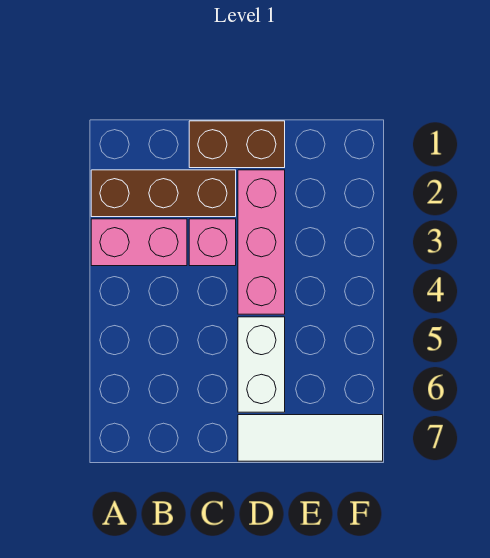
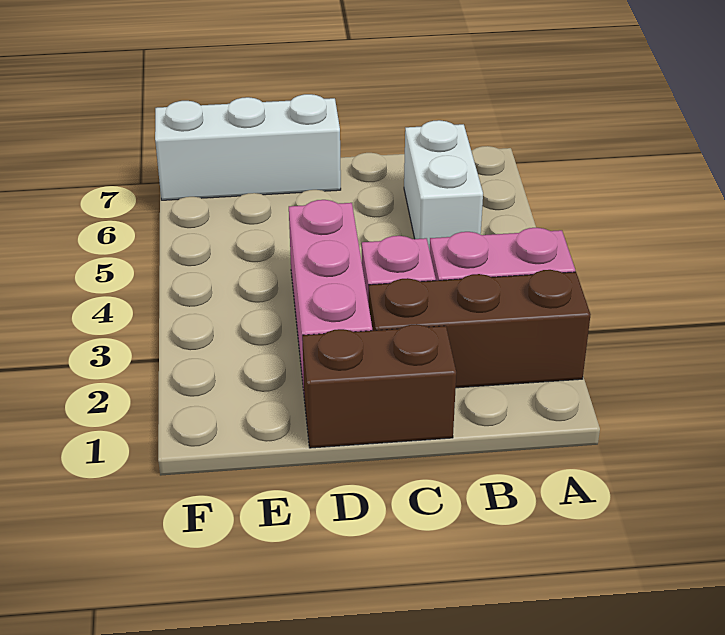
white brick D5:D6 level 1 -> white brick B5:B6 level 1
white tile D7:F7 level 1 -> white brick D7:F7 level 1

